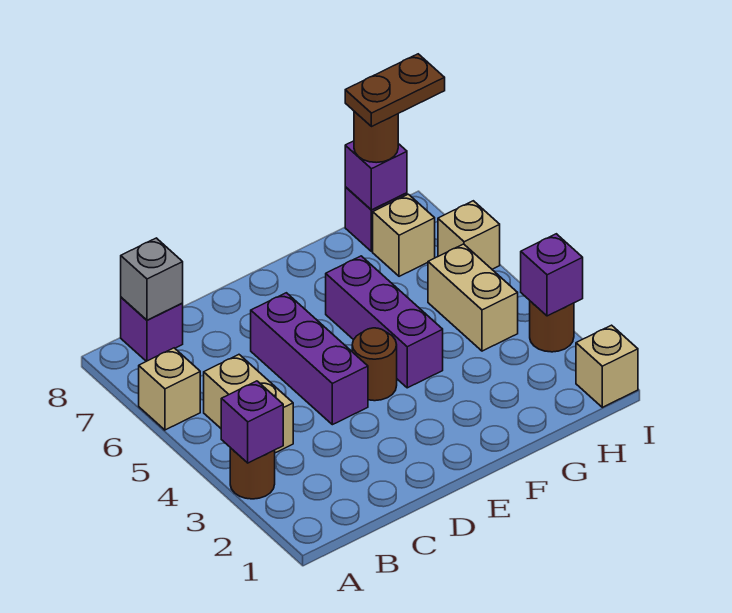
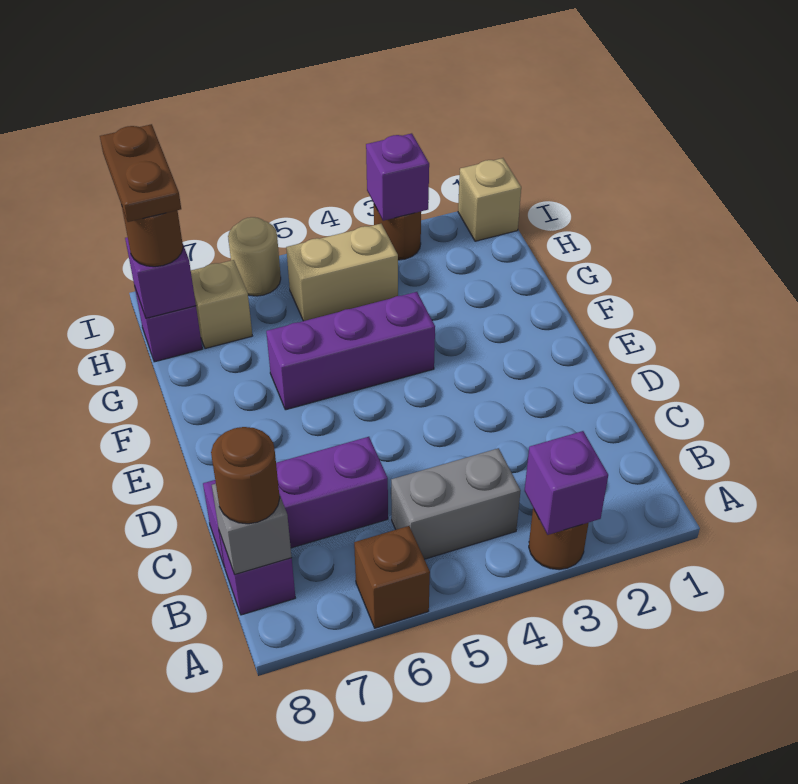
tan brick A6 level 1 -> brown brick A6 level 1
tan brick B4:B5 level 1 -> grey brick B4:B5 level 1
purple brick D4:D6 level 1 -> purple brick C6:C8 level 1
brown round brick E4 level 1 -> brown round brick B8 level 3
tan brick I6 level 1 -> tan round brick I6 level 1

